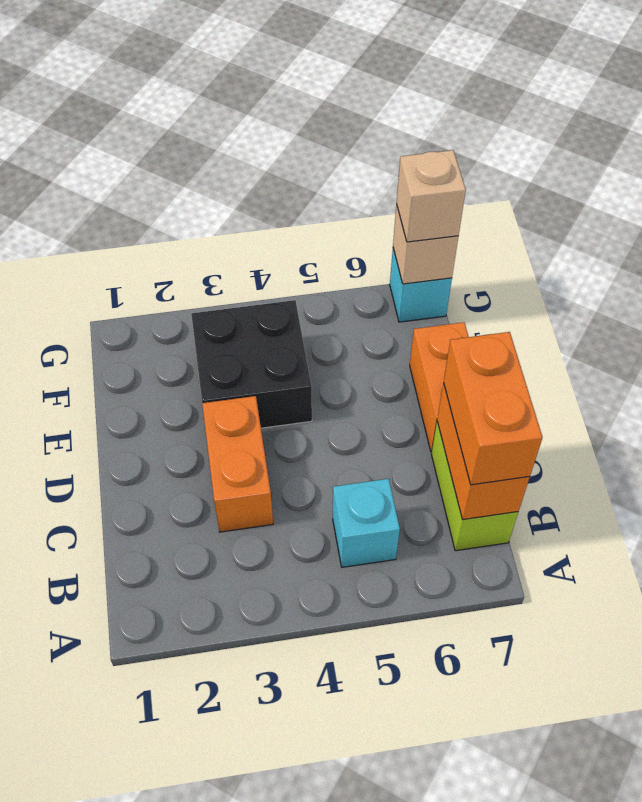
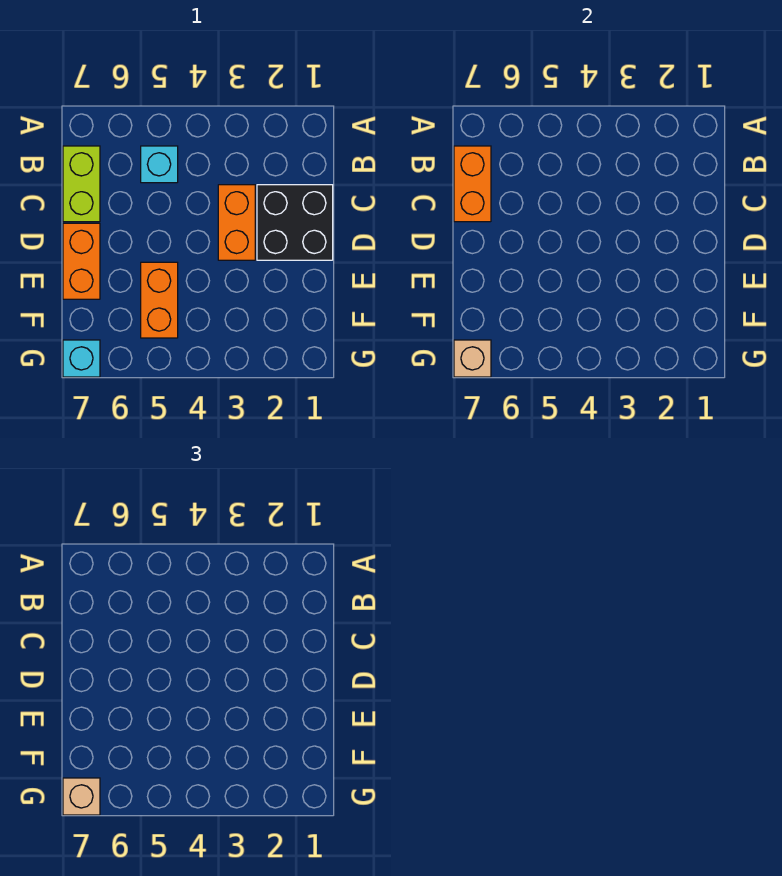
orange brick B7:C7 level 3 -> orange brick E5:F5 level 1
black brick E3:F4 level 1 -> black brick C1:D2 level 1

